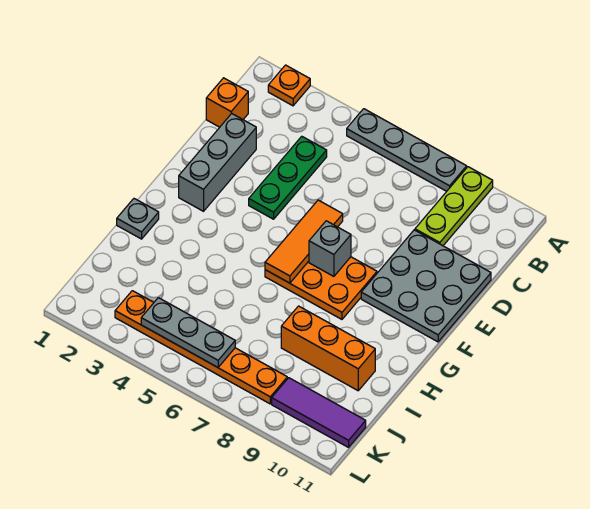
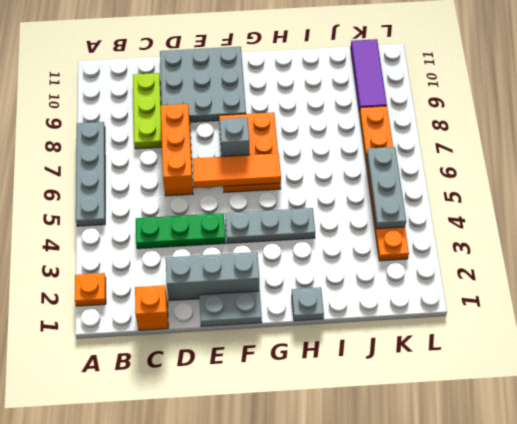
lime plate A9:C9 level 1 -> lime plate C8:C10 level 1
none -> grey plate E1:F1 level 1
none -> grey plate F4:H4 level 1
orange brick I8:I10 level 1 -> orange brick D6:D8 level 1

